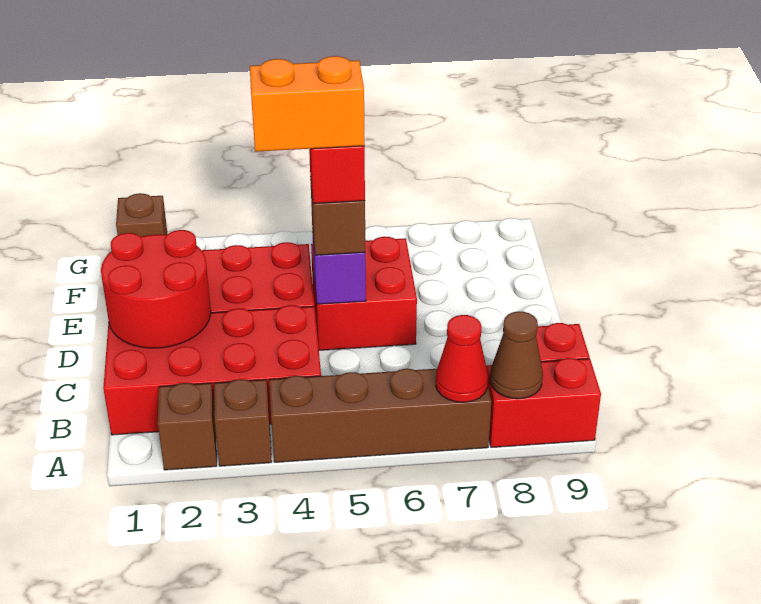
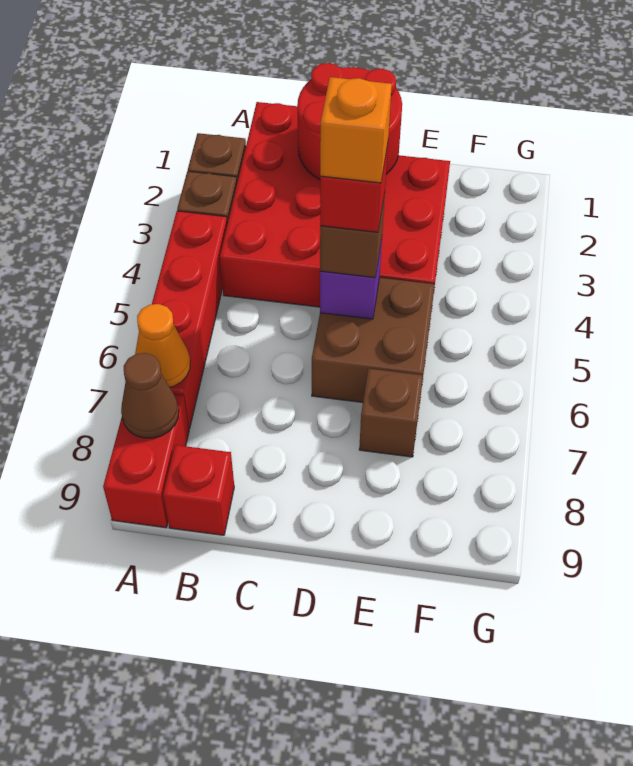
brown brick A4:A7 level 1 -> red brick A4:A7 level 1
red cone A7 level 2 -> orange cone A7 level 2
orange brick D4:D5 level 5 -> orange brick D5 level 5
red brick D5:E6 level 1 -> brown brick D5:E6 level 1
brown brick G1 level 1 -> brown brick E7 level 1

